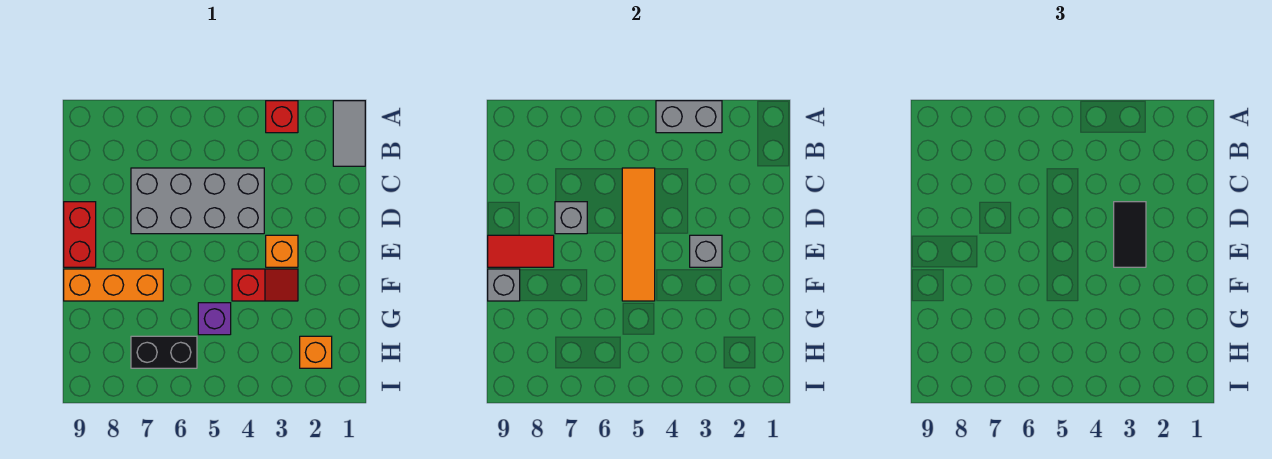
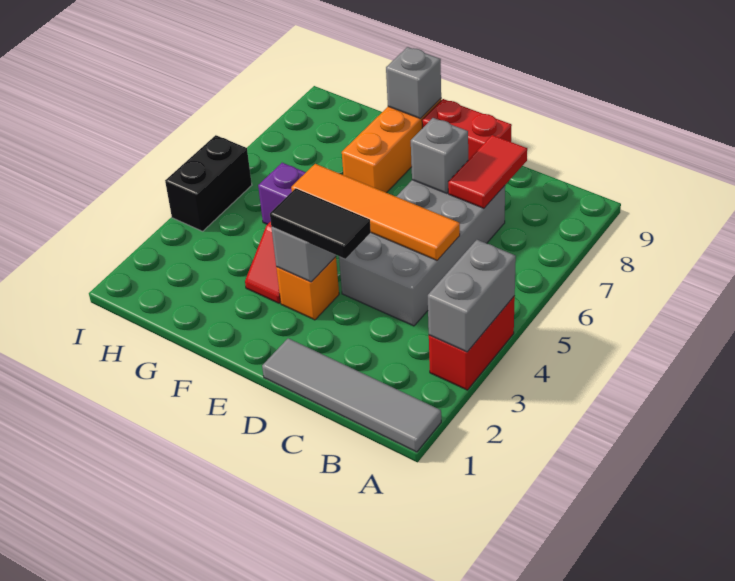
grey tile A1:B1 level 1 -> grey tile A1:D1 level 1
red brick A3 level 1 -> red brick A3:A4 level 1
red tile E8:E9 level 2 -> red tile C7:C8 level 2
orange brick H2 level 1 -> none
black brick H6:H7 level 1 -> black brick I4:I5 level 1

